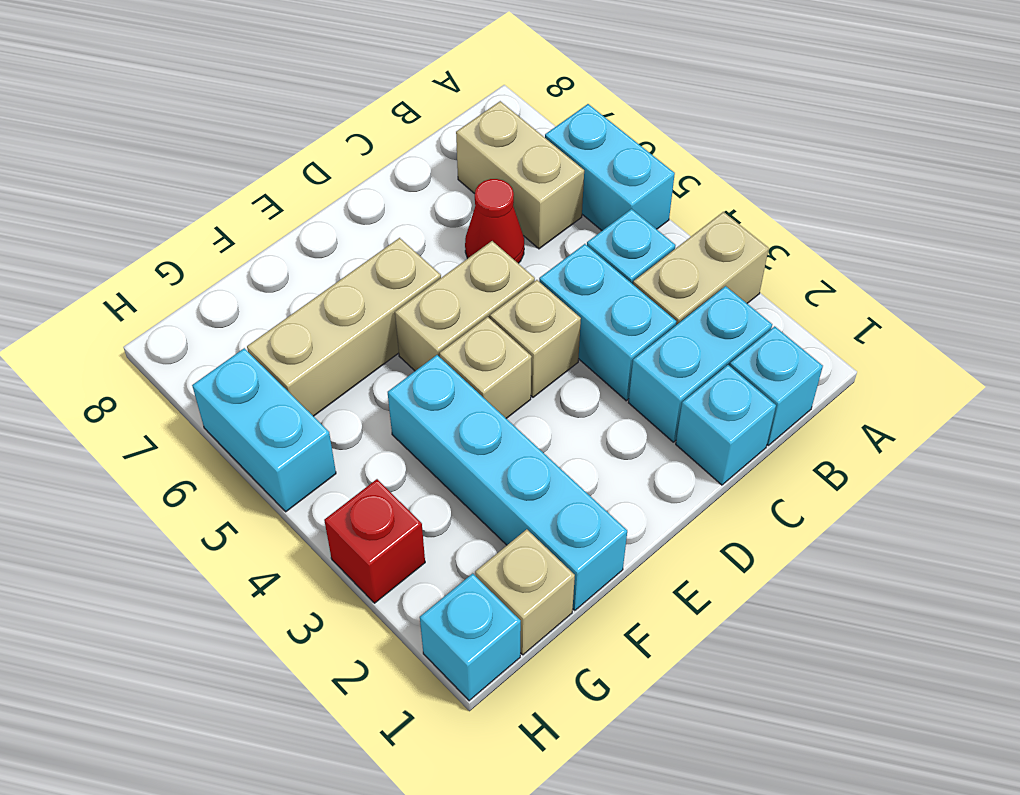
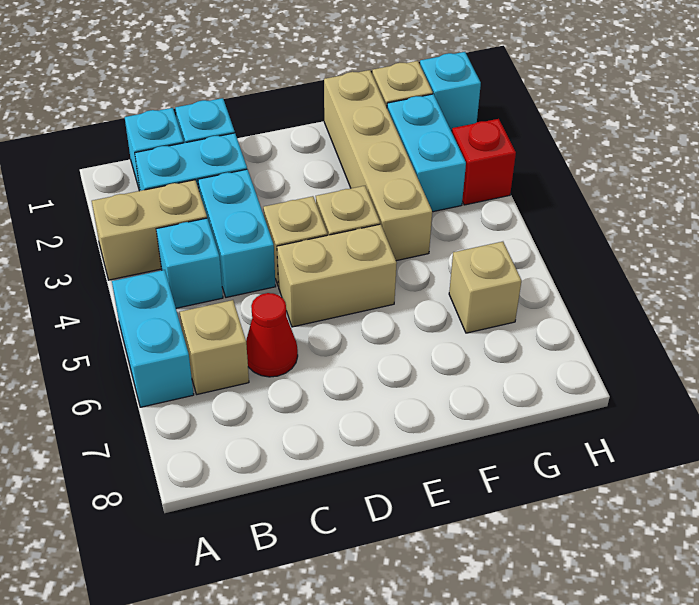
tan brick B6:B7 level 1 -> tan brick B6 level 1
tan brick E6:G6 level 1 -> tan brick G6 level 1
cyan brick F1:F4 level 1 -> tan brick F1:F4 level 1
cyan brick H5:H6 level 1 -> cyan brick G2:G3 level 1

